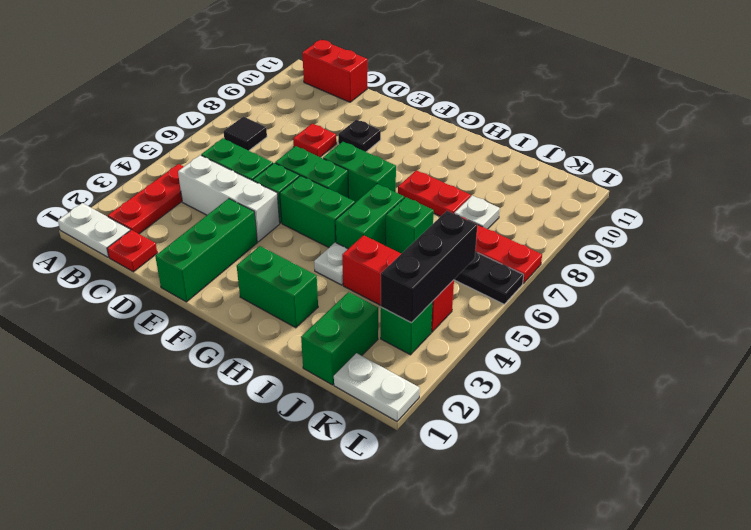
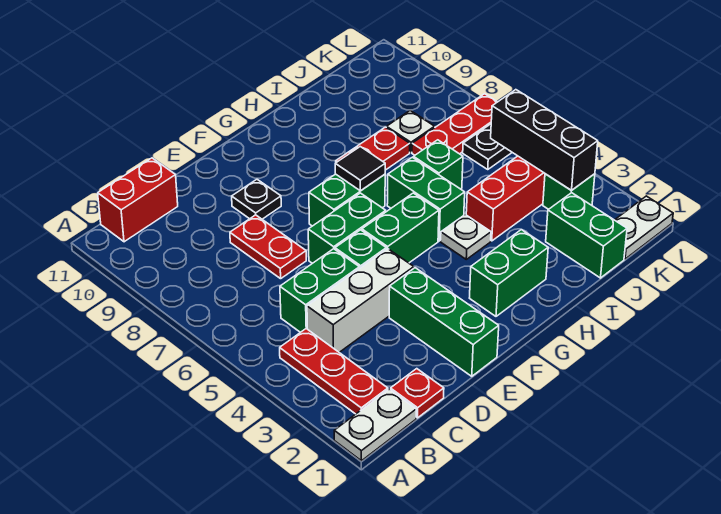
black tile B7 level 1 -> black tile G7 level 2
red plate D8 level 1 -> red plate D7:D8 level 1

